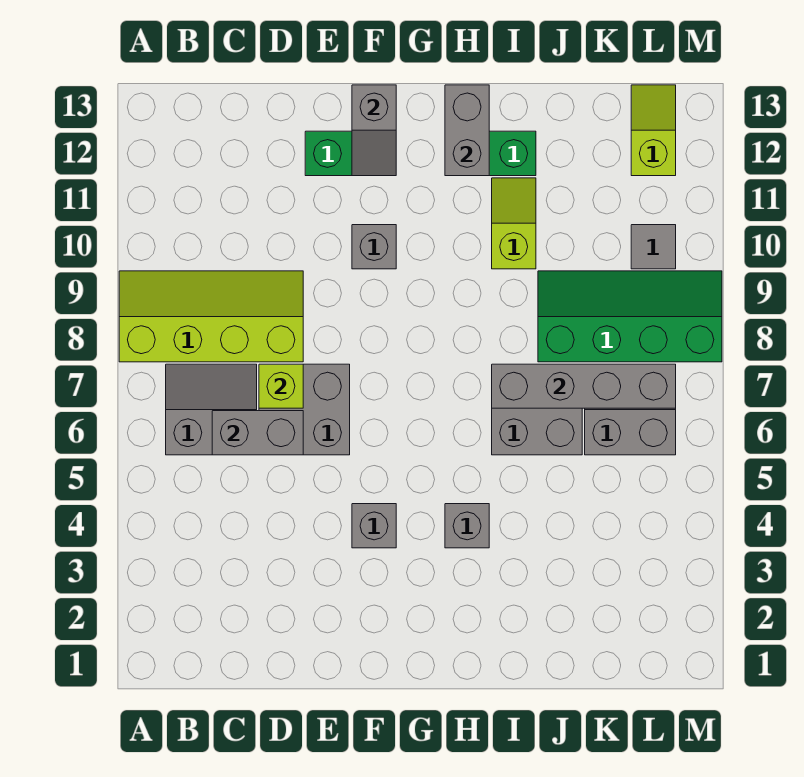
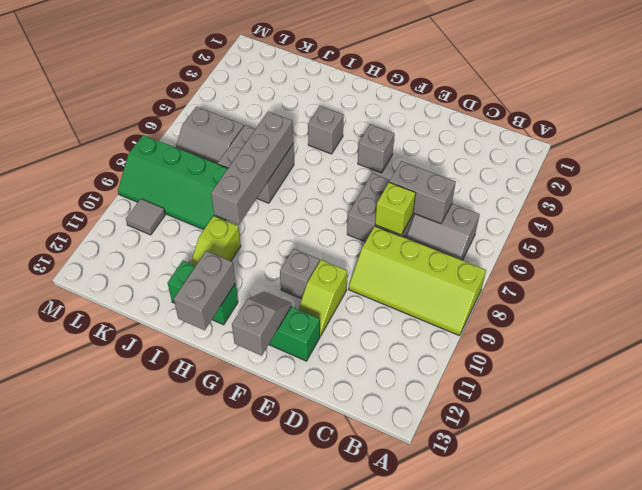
grey brick I7:L7 level 2 -> grey brick I6:I9 level 2
lime slope L12:L13 level 1 top 12 -> lime slope E10:E11 level 1 top 10

